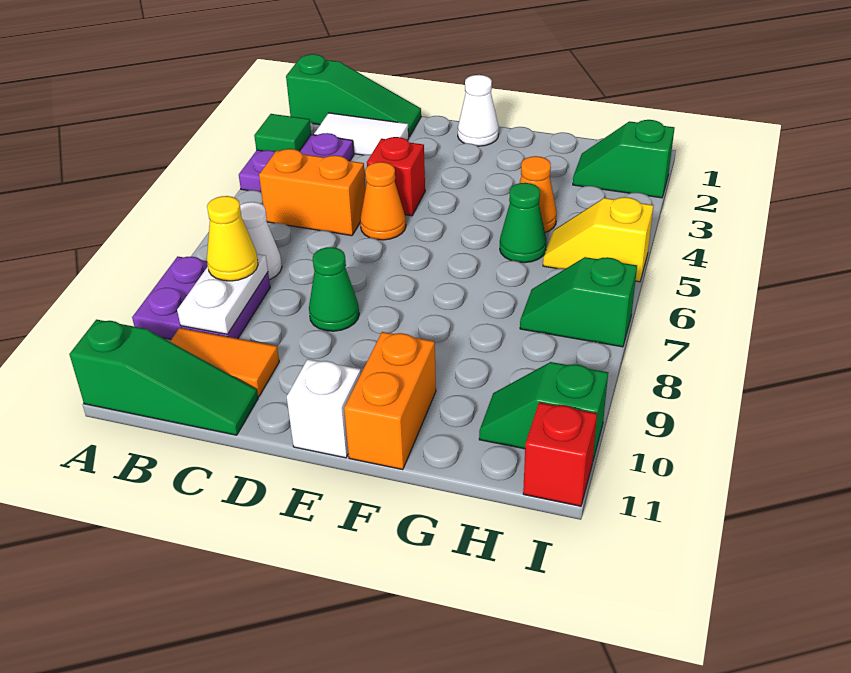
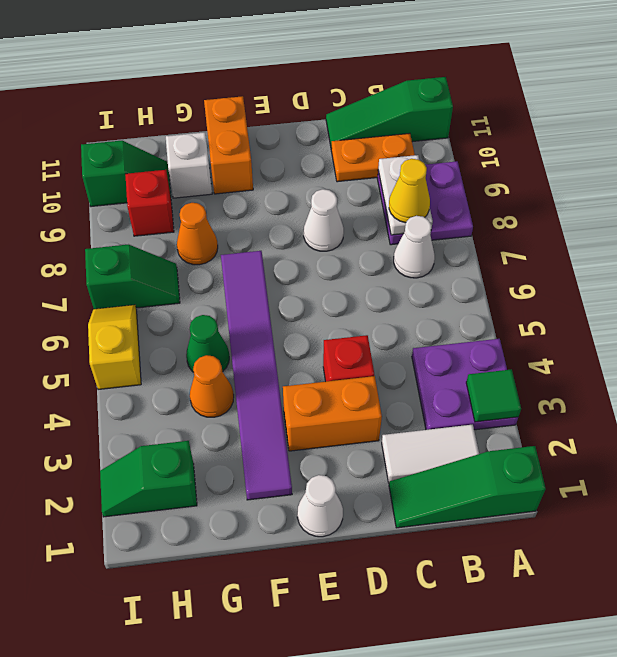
orange brick B5:C5 level 1 -> orange brick D3:E3 level 1
orange tile B10:C10 level 1 -> orange plate B10:C10 level 1
orange cone D5 level 1 -> orange cone G8 level 1
green cone D8 level 1 -> white cone D8 level 1
white brick E11 level 1 -> white brick G10 level 1
none -> purple tile F2:F7 level 1
green slope H2:I2 level 1 top I -> green slope H2:I2 level 1 top H
yellow slope H5:I5 level 1 top I -> yellow slope I5:I6 level 1 top 5
red brick I11 level 1 -> red brick H9 level 1

